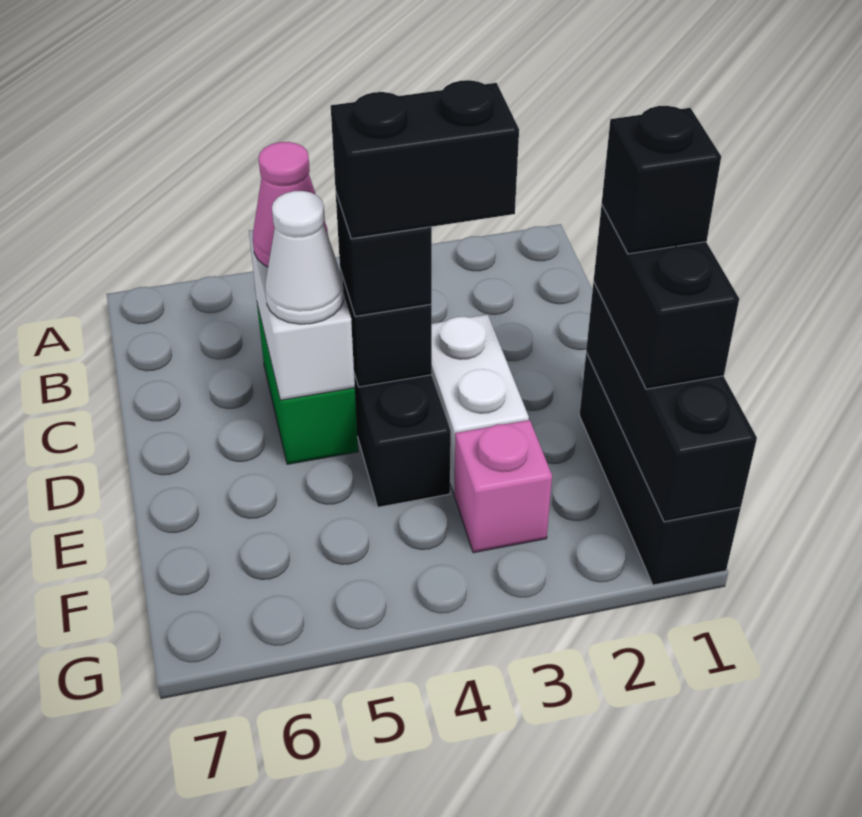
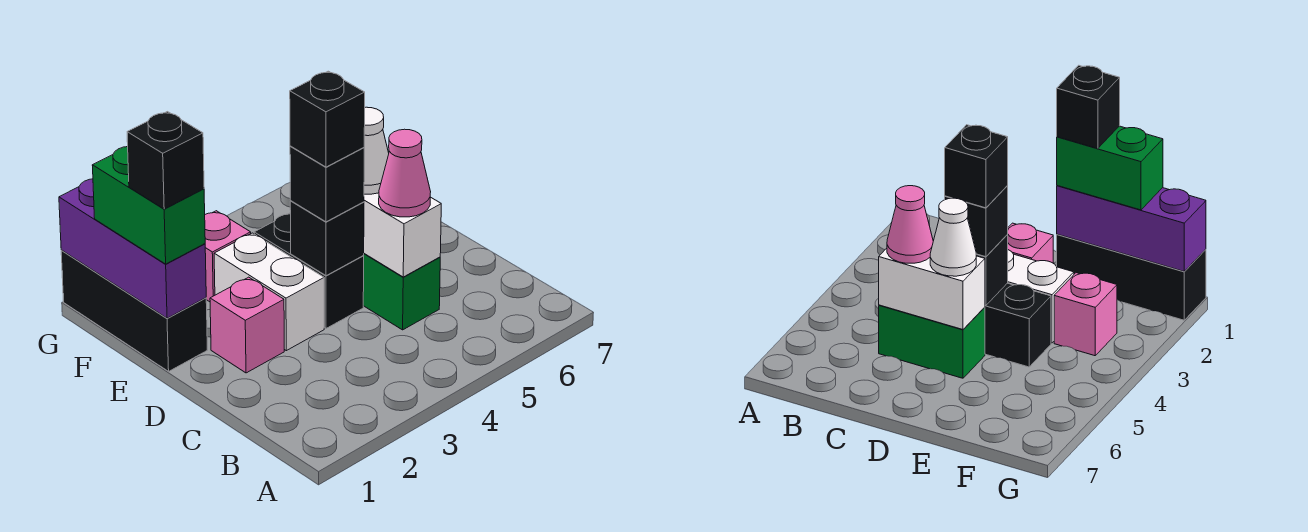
none -> pink brick D2 level 1
black brick D3:D4 level 4 -> black brick D4 level 4
black brick E1:G1 level 2 -> purple brick E1:G1 level 2
black brick E1:F1 level 3 -> green brick E1:F1 level 3

